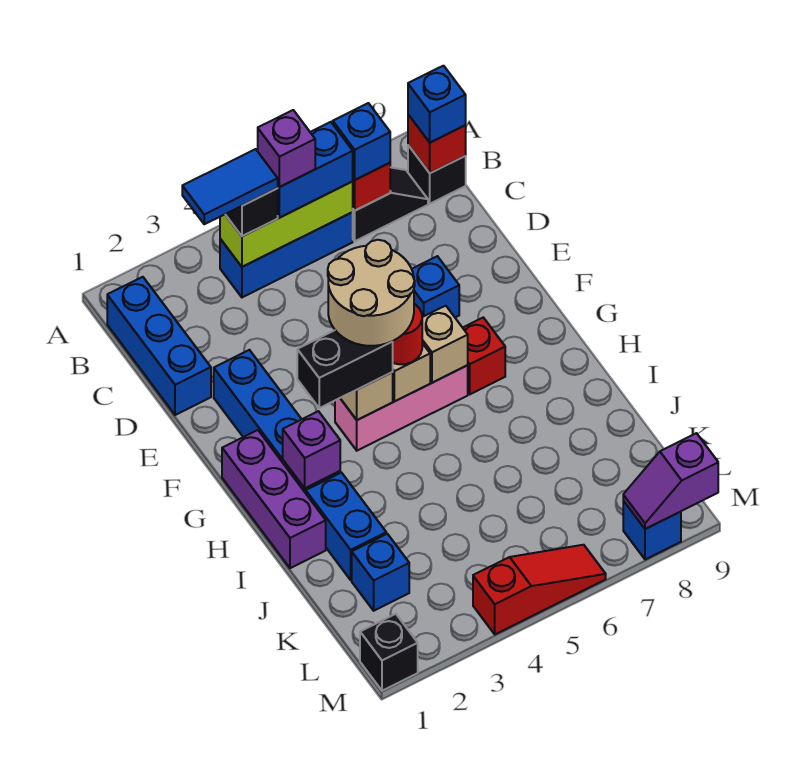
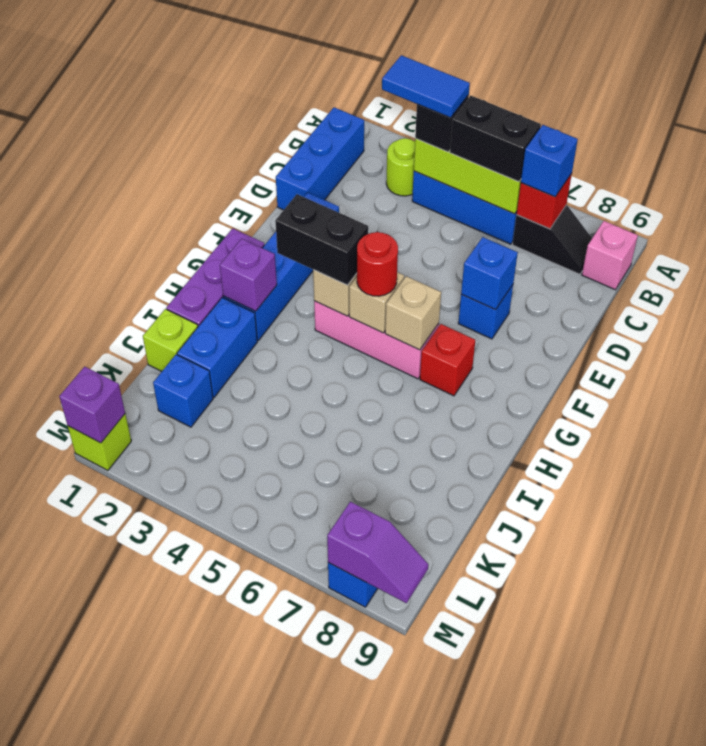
none -> lime round brick B3 level 1
blue brick B5:B6 level 3 -> black brick B5:B6 level 3
purple brick B5 level 4 -> purple brick M1 level 2
black brick B9 level 1 -> pink brick B9 level 1
red brick B9 level 2 -> none
blue brick B9 level 3 -> blue brick E7 level 2
tan round brick F4:G5 level 4 -> none
none -> lime brick J1 level 1
black brick M1 level 1 -> lime brick M1 level 1
red slope M4:M6 level 1 top 4 -> none
purple slope M8:M9 level 2 top 9 -> purple slope M8:M9 level 2 top 8

